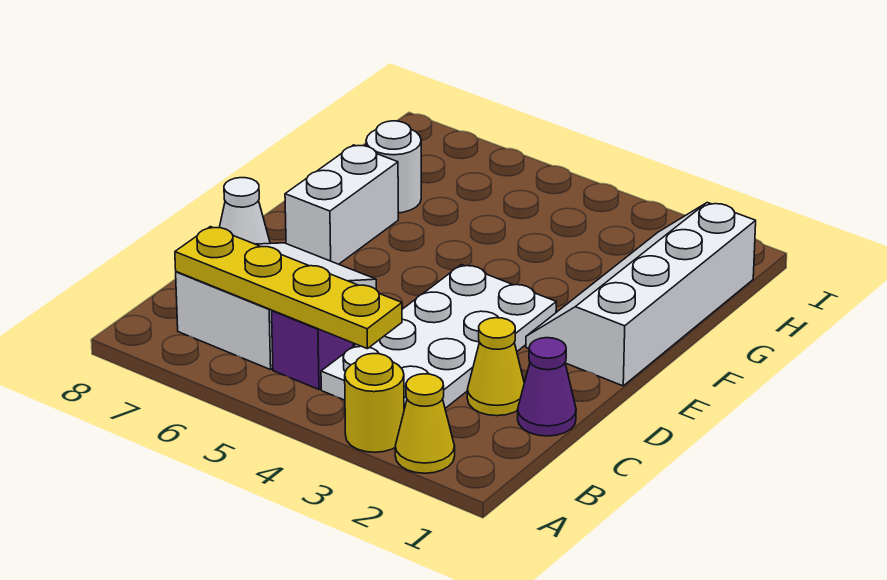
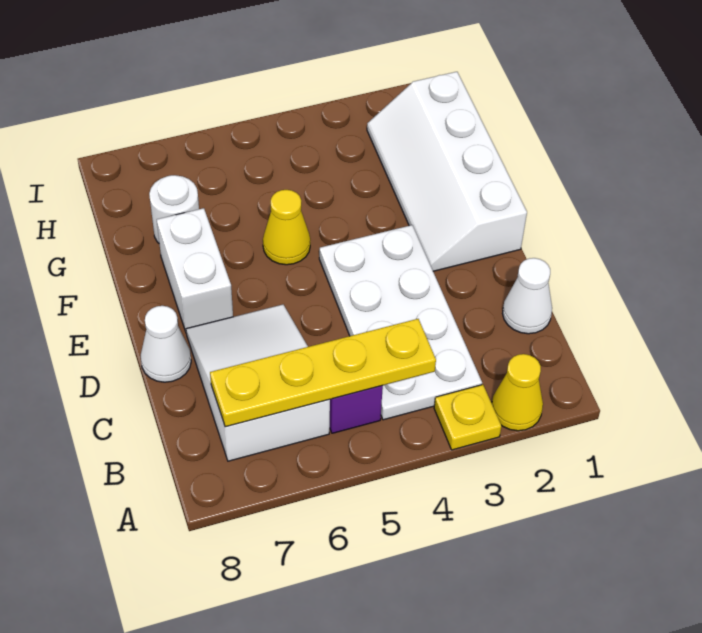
yellow round brick A3 level 1 -> yellow plate A3 level 1
purple cone C1 level 1 -> white cone C1 level 1
yellow cone C2 level 1 -> yellow cone F5 level 1

